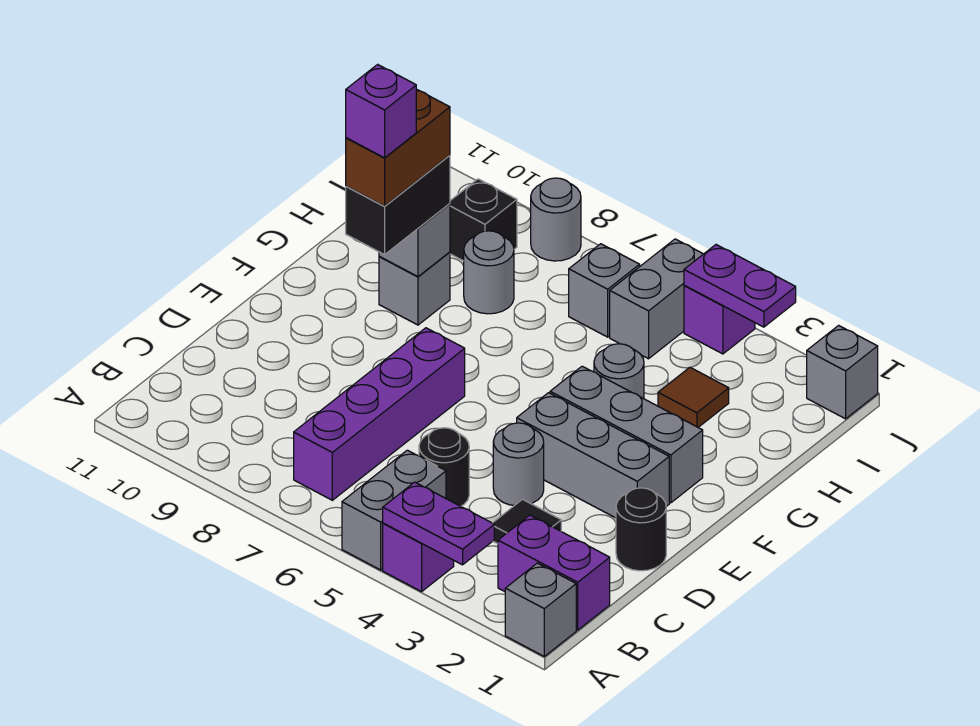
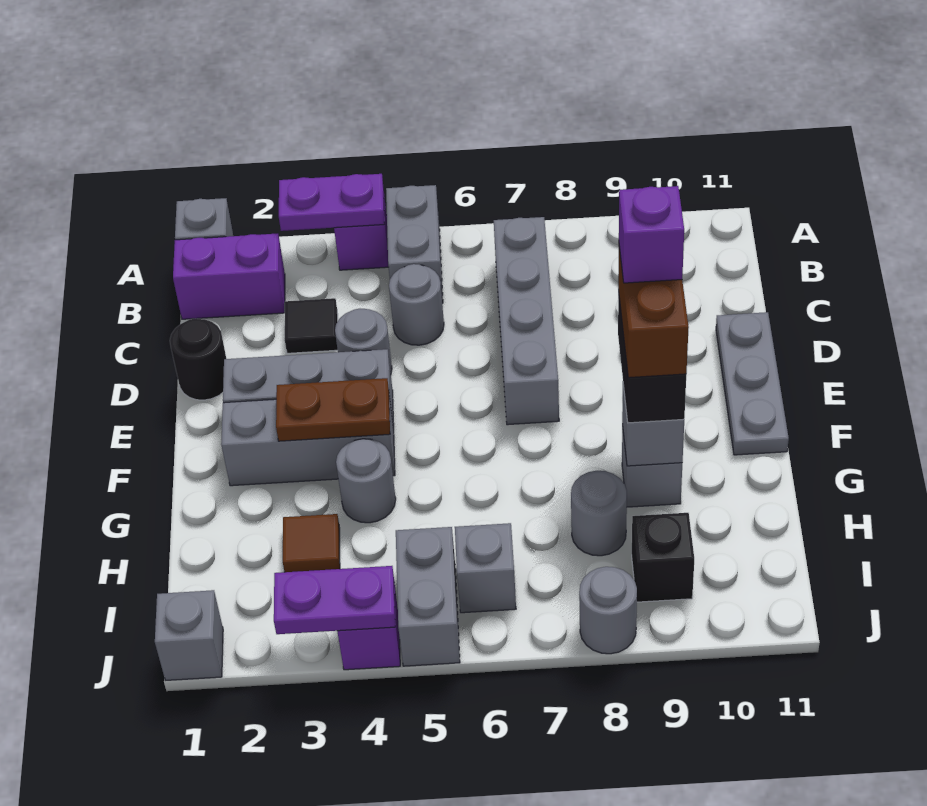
purple brick B7:E7 level 1 -> grey brick B7:E7 level 1
black round brick C5 level 1 -> grey round brick C5 level 1
none -> grey plate D11:F11 level 1
none -> brown plate F3:F4 level 2

